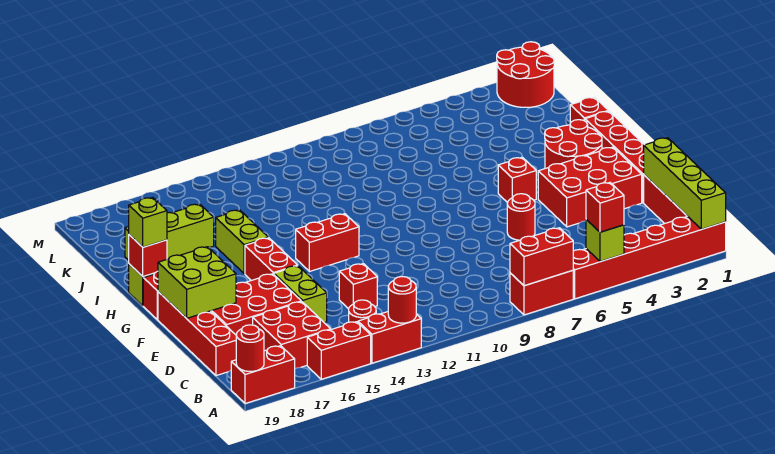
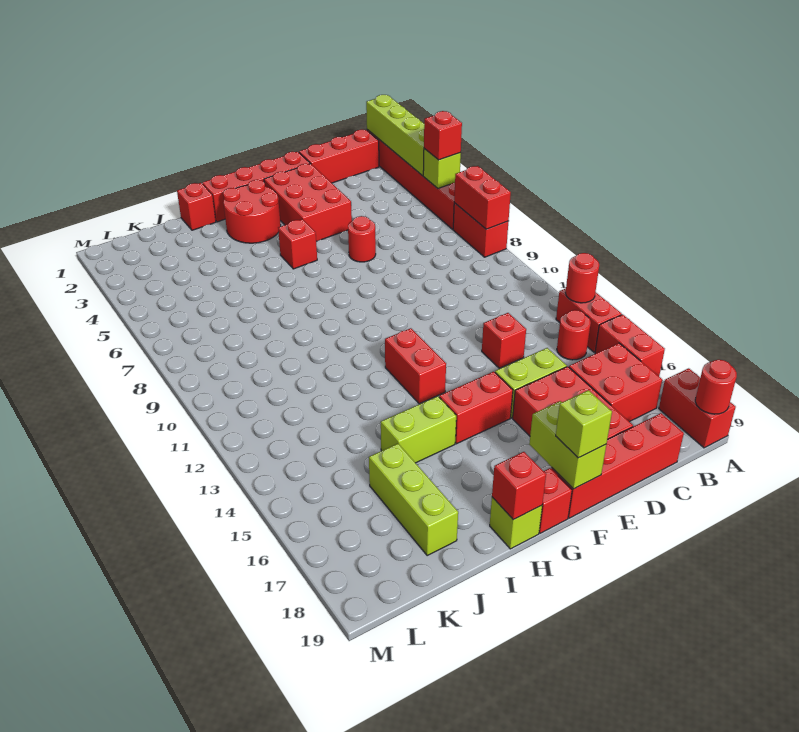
lime brick A1:D1 level 2 -> lime brick A1:A4 level 2
lime brick E18:F19 level 2 -> lime brick F18:F19 level 2
lime brick H19 level 3 -> lime brick F19 level 3
red round brick L1:M2 level 1 -> none

